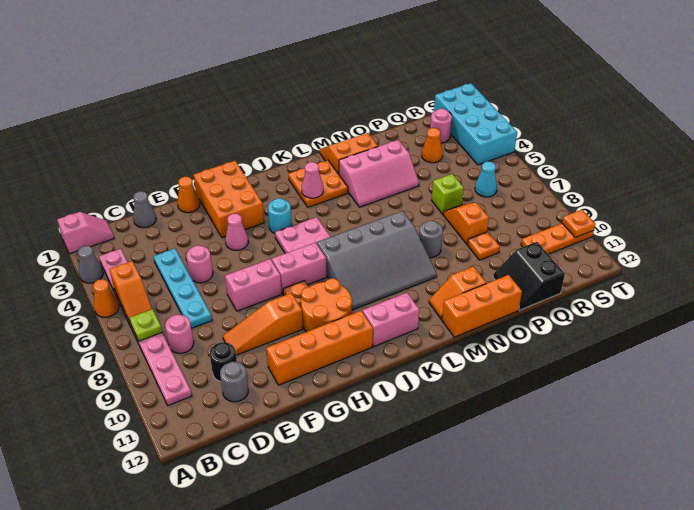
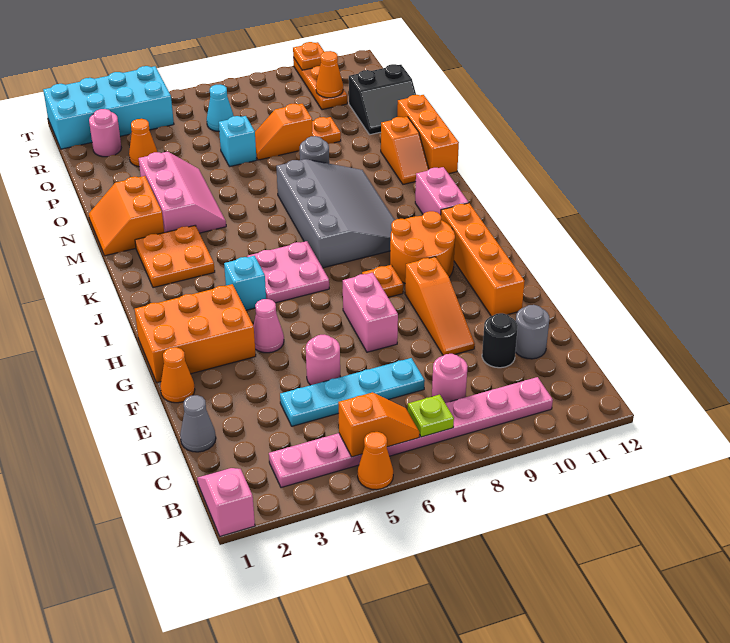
grey cone A3 level 1 -> none
pink brick H7:I7 level 1 -> none
cyan round brick I4 level 1 -> cyan brick I4 level 1
pink cone K3 level 2 -> none
lime brick P6 level 1 -> cyan brick P6 level 1
none -> orange cone R10 level 2

